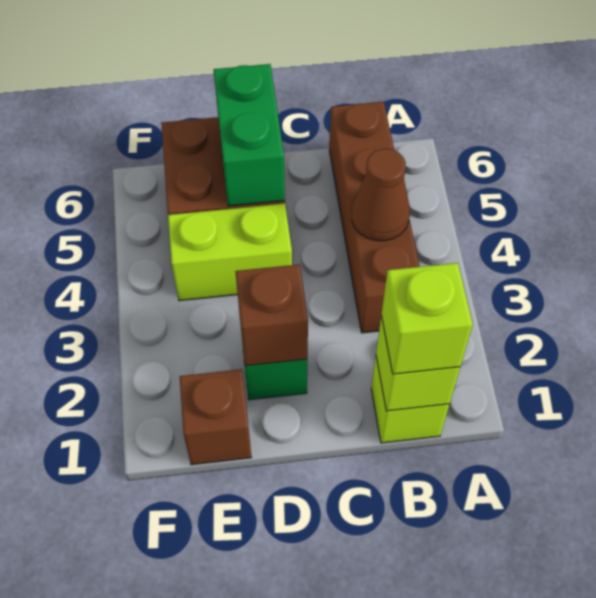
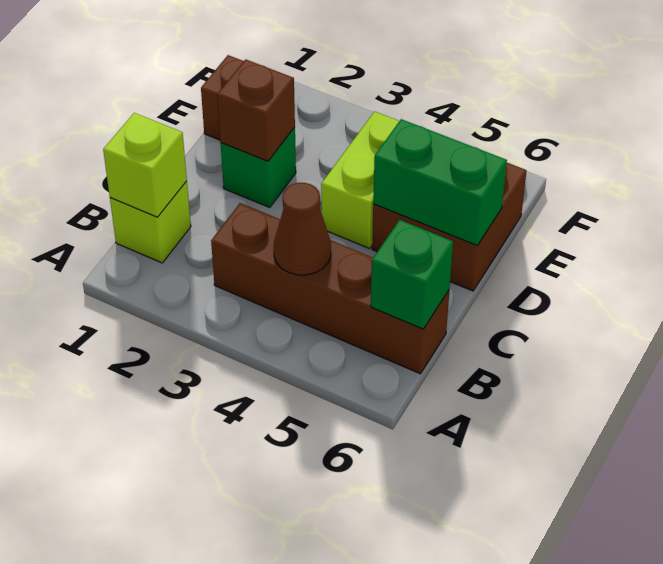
lime brick B1 level 3 -> none
none -> green brick B6 level 2

